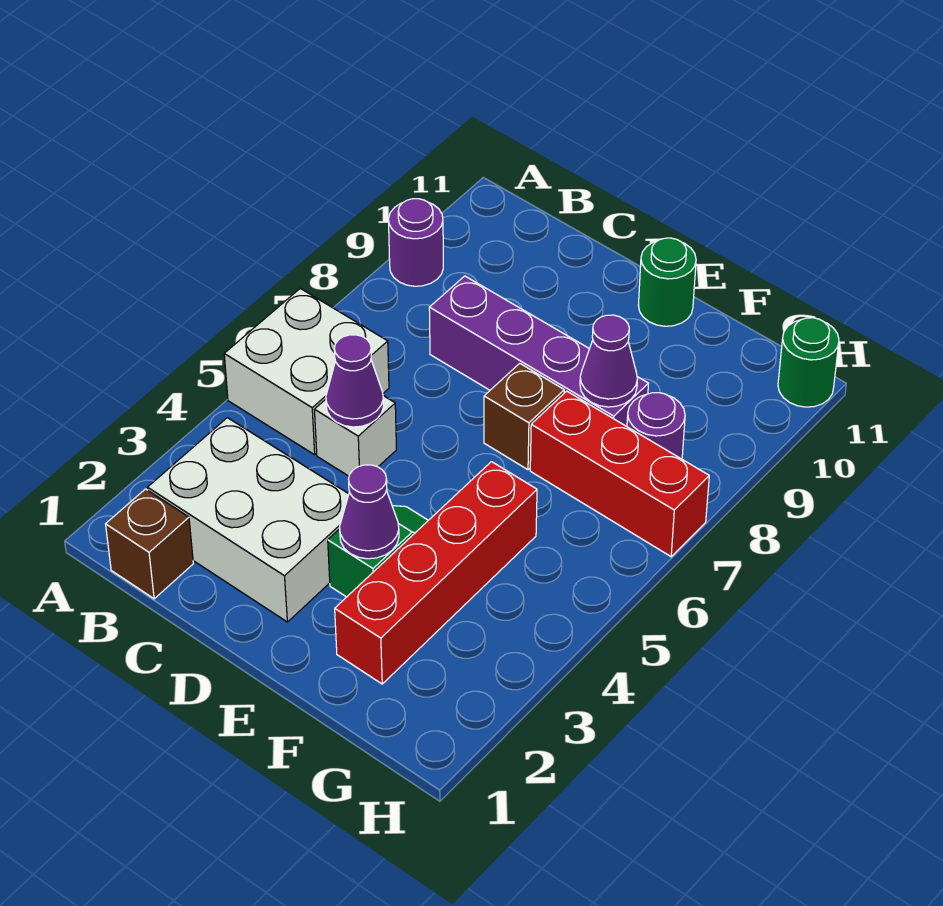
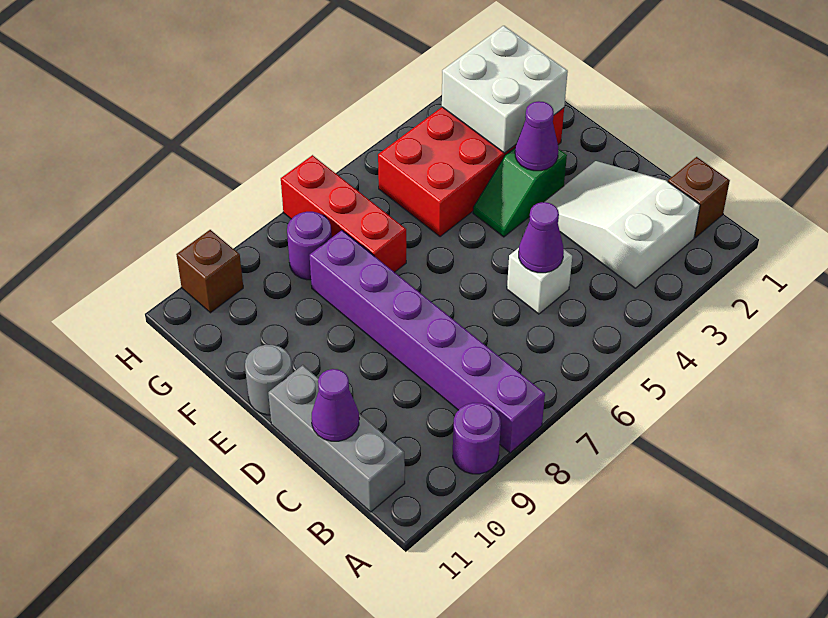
white brick A5:B6 level 1 -> white brick F2:G3 level 2
white brick B2:D3 level 1 -> white slope B2:D3 level 1 top B
none -> grey brick B11:D11 level 1
purple brick C8:F8 level 1 -> purple brick A8:F8 level 1
brown brick E7 level 1 -> brown brick H10 level 1
green round brick E11 level 1 -> grey round brick E11 level 1
red brick F2:F5 level 1 -> red brick F2:G5 level 1
purple cone F8 level 2 -> purple cone C11 level 2
green round brick H11 level 1 -> none

